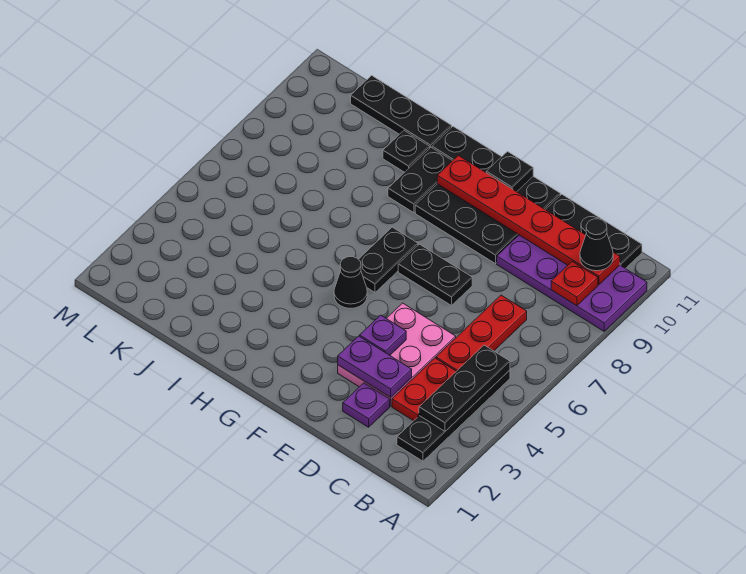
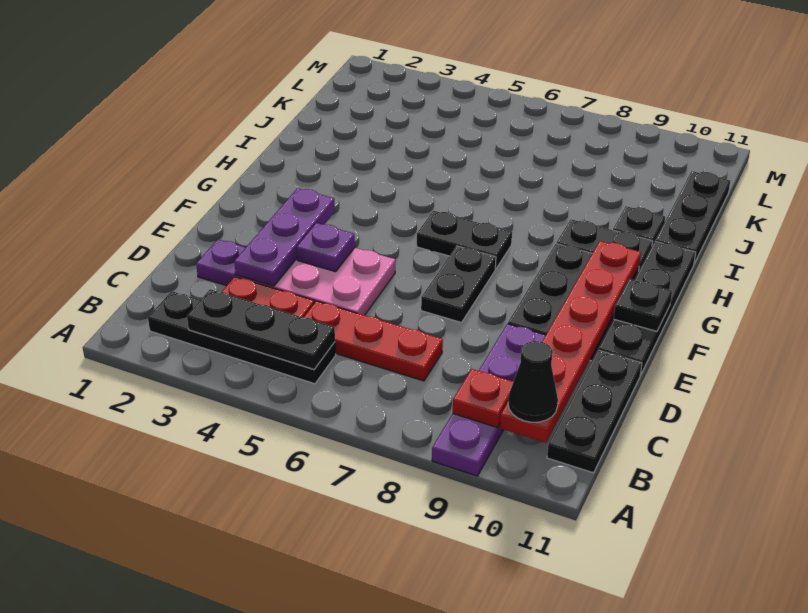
purple plate A9:D10 level 1 -> purple plate A9:D9 level 1
purple plate D3:E3 level 2 -> purple plate D3:F3 level 2
black cone G5 level 1 -> none

